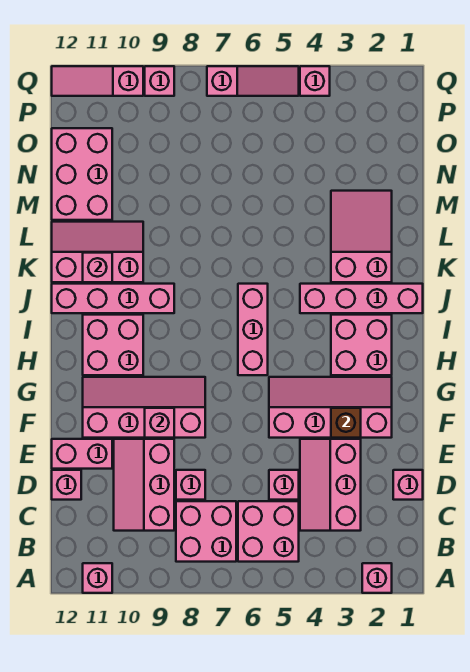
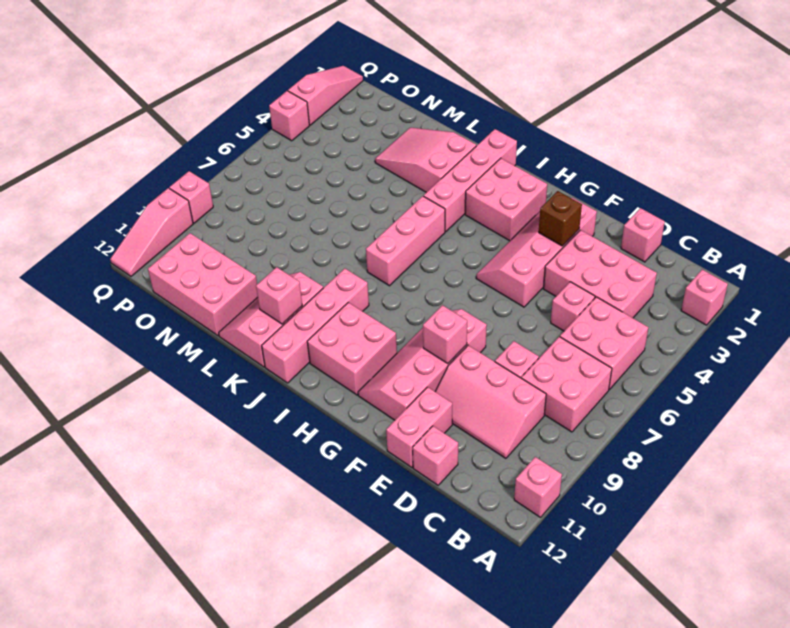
pink slope C3:E4 level 1 top 3 -> pink brick C3:E4 level 1
pink brick H6:J6 level 1 -> pink brick J5:J7 level 1
pink slope Q5:Q7 level 1 top 7 -> pink slope Q1:Q3 level 1 top 3

